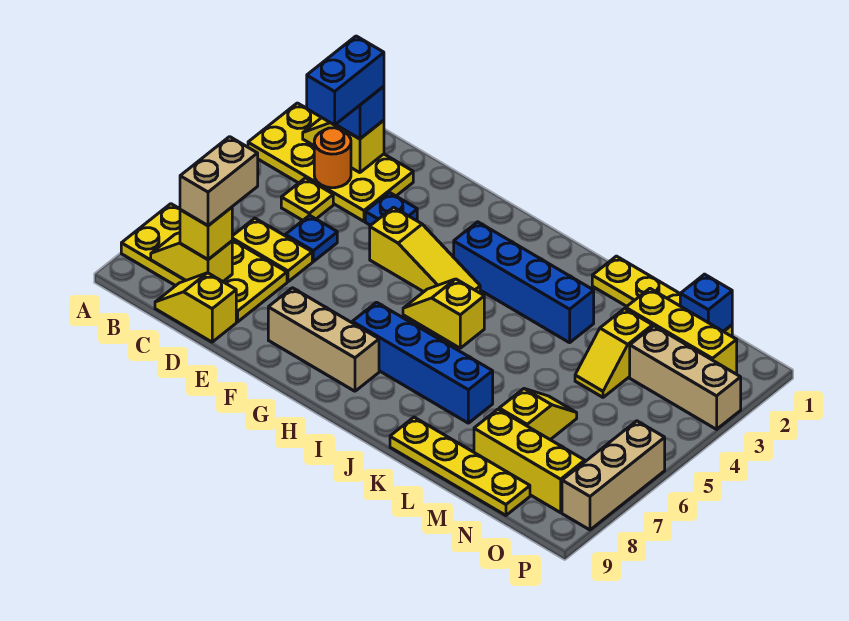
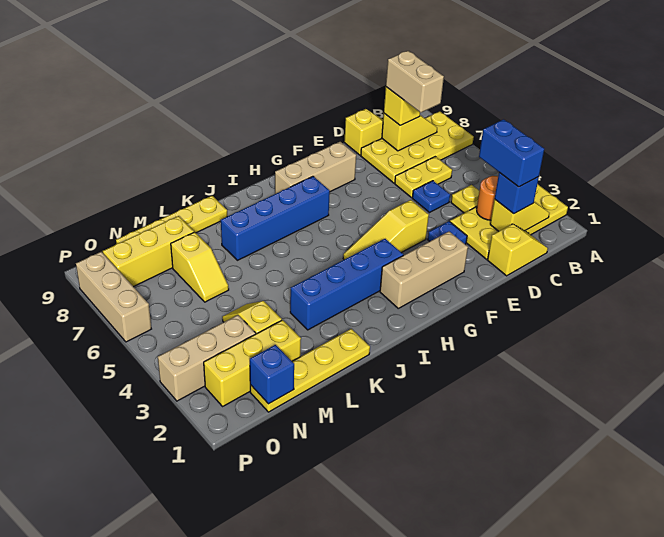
none -> tan brick F2:H2 level 1
yellow slope H5:I5 level 1 top I -> yellow slope C1:D1 level 1 top D

